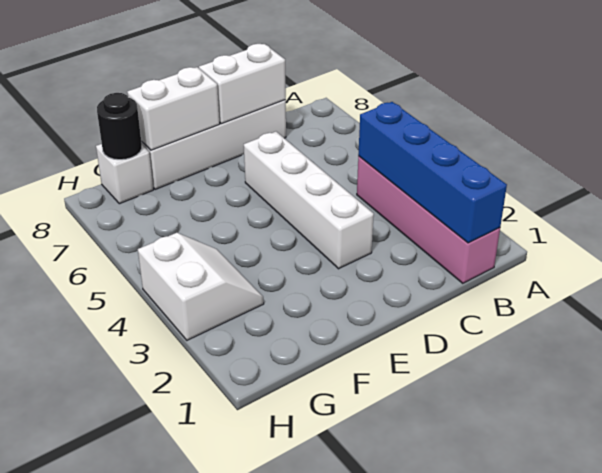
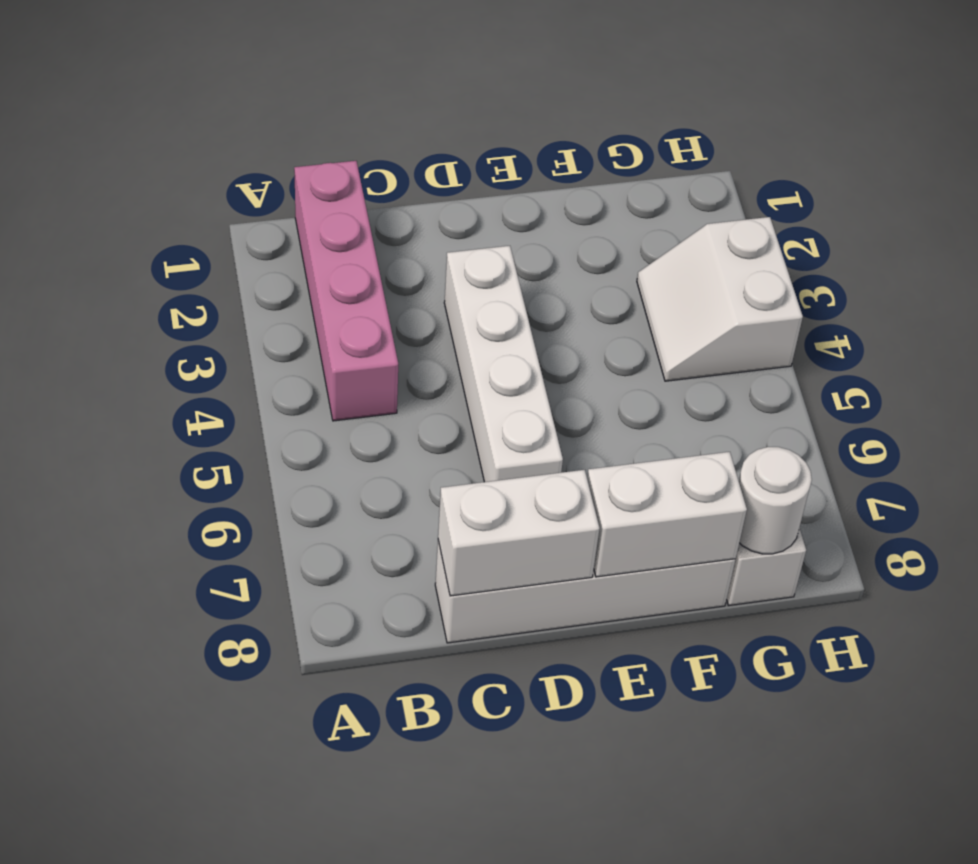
blue brick B1:B4 level 2 -> none
black round brick G8 level 2 -> white round brick G8 level 2

